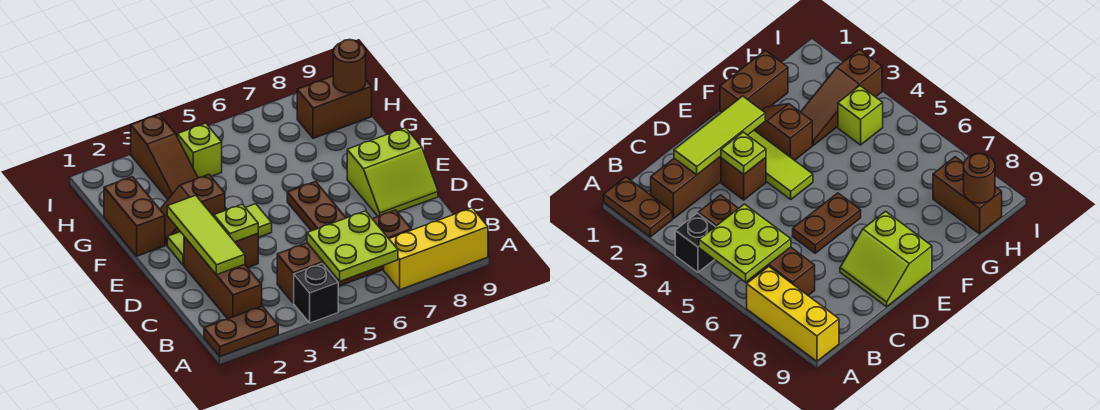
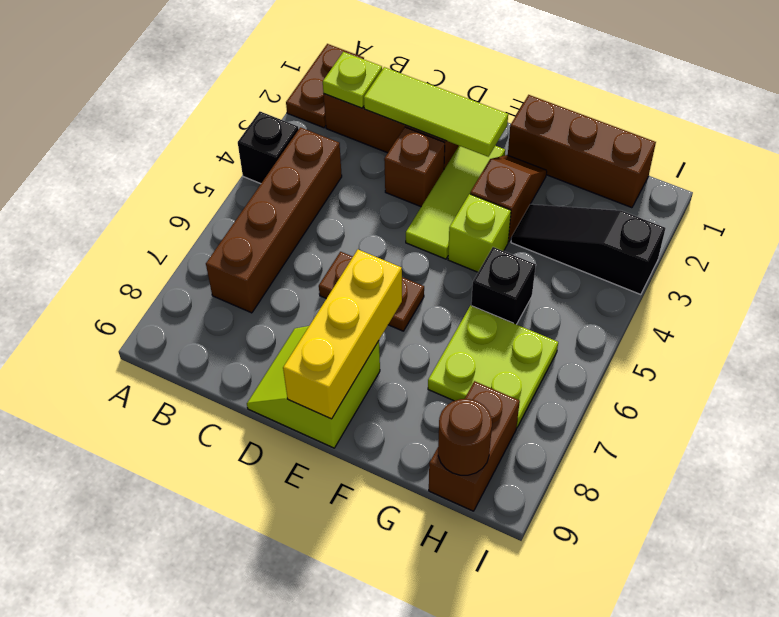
lime plate A5:B6 level 2 -> lime plate G6:H7 level 1
yellow brick A7:A9 level 1 -> yellow brick E7:E9 level 2
lime plate D3 level 2 -> lime plate B2 level 2
brown brick F1:G1 level 1 -> brown brick F1:H1 level 1
brown slope G3:I3 level 1 top I -> black slope G3:I3 level 1 top I
none -> black brick G5 level 1
lime brick H4 level 1 -> lime brick F4 level 1

